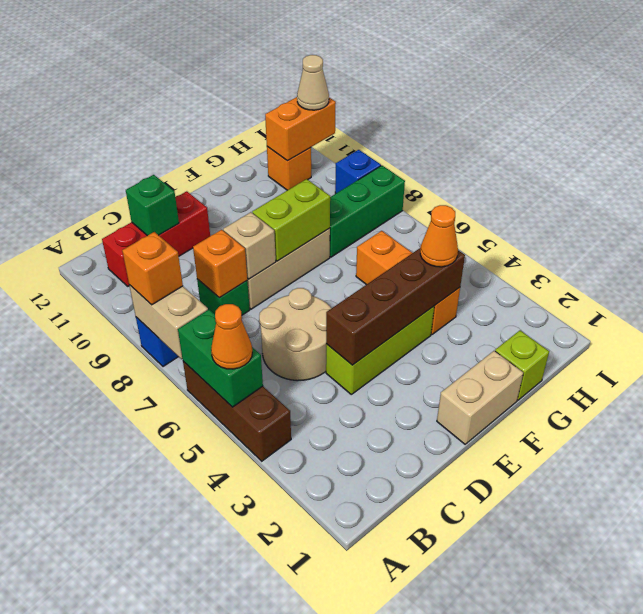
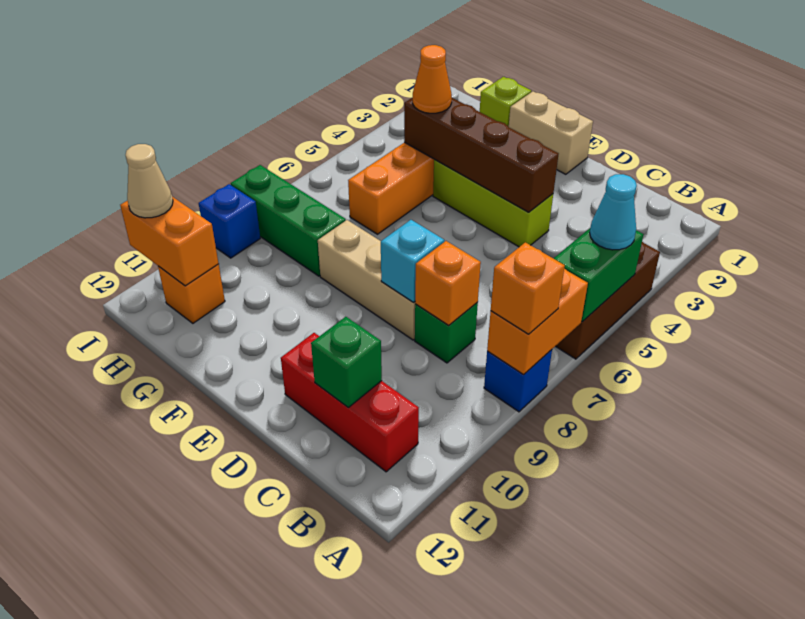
orange cone A5 level 3 -> cyan cone A5 level 3
tan brick A7:A8 level 2 -> orange brick A7:A8 level 2
tan round brick C5:D6 level 1 -> none
tan brick D8 level 2 -> cyan brick D8 level 2
lime brick E8:F8 level 2 -> none

